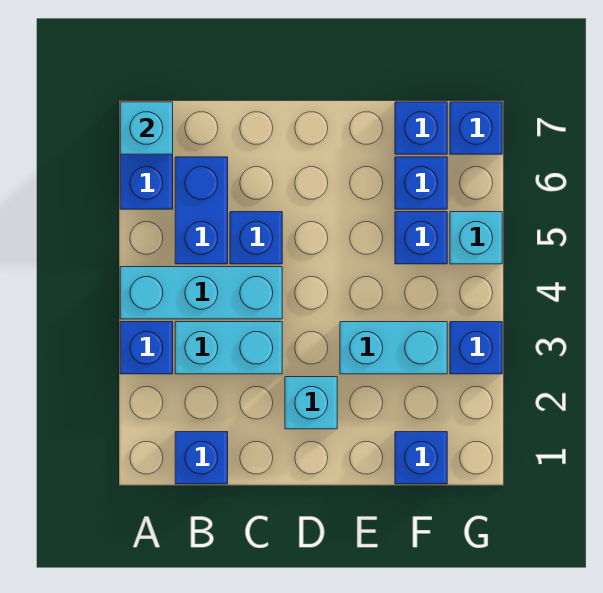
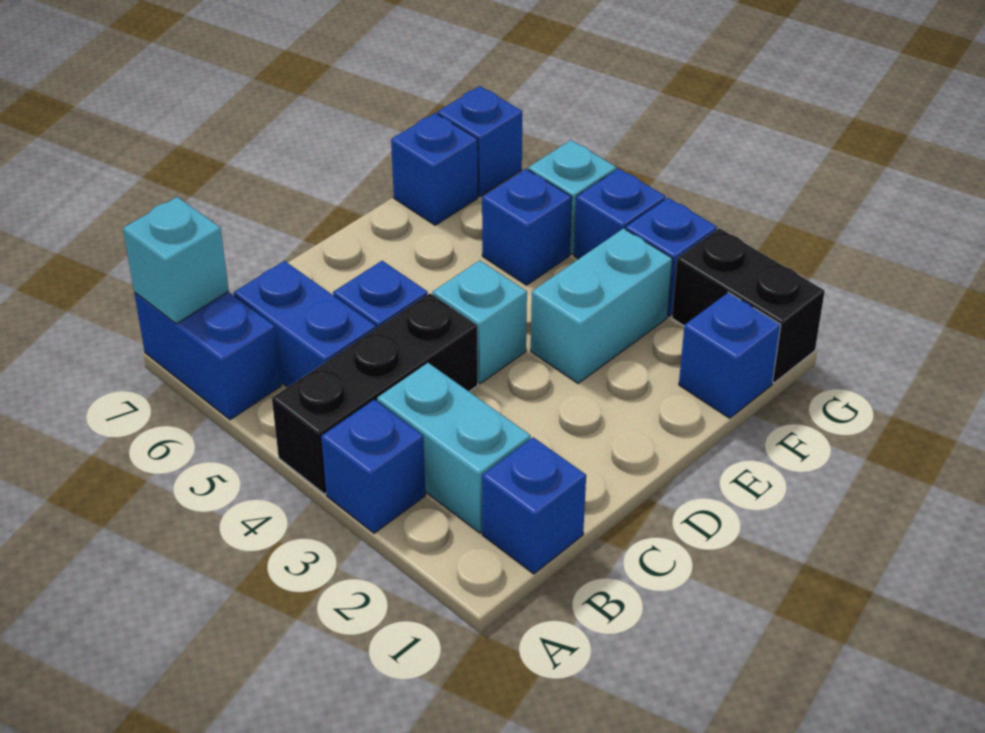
cyan brick A4:C4 level 1 -> black brick A4:C4 level 1
cyan brick B3:C3 level 1 -> cyan brick B2:B3 level 1
cyan brick D2 level 1 -> cyan brick D4 level 1
blue brick F6 level 1 -> blue brick G4 level 1
none -> black brick G1:G2 level 1

